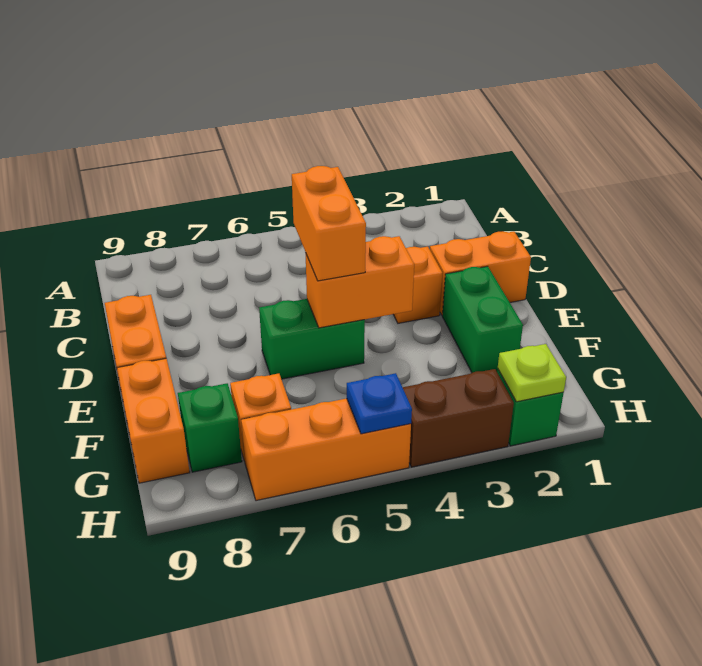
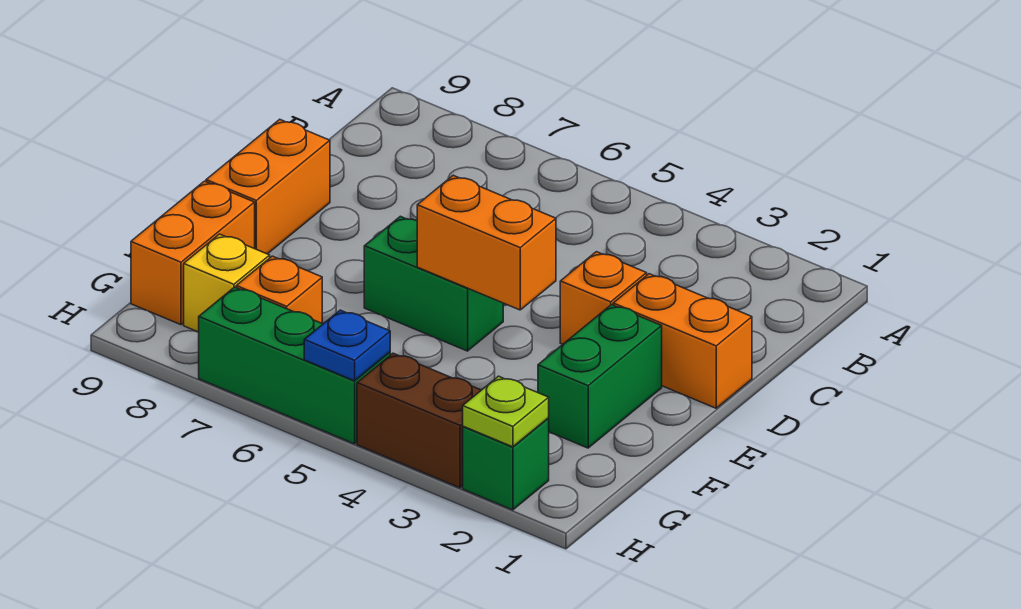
orange brick D5:E5 level 3 -> none
green brick G8 level 1 -> yellow brick G8 level 1
orange brick H5:H7 level 1 -> green brick H5:H7 level 1

